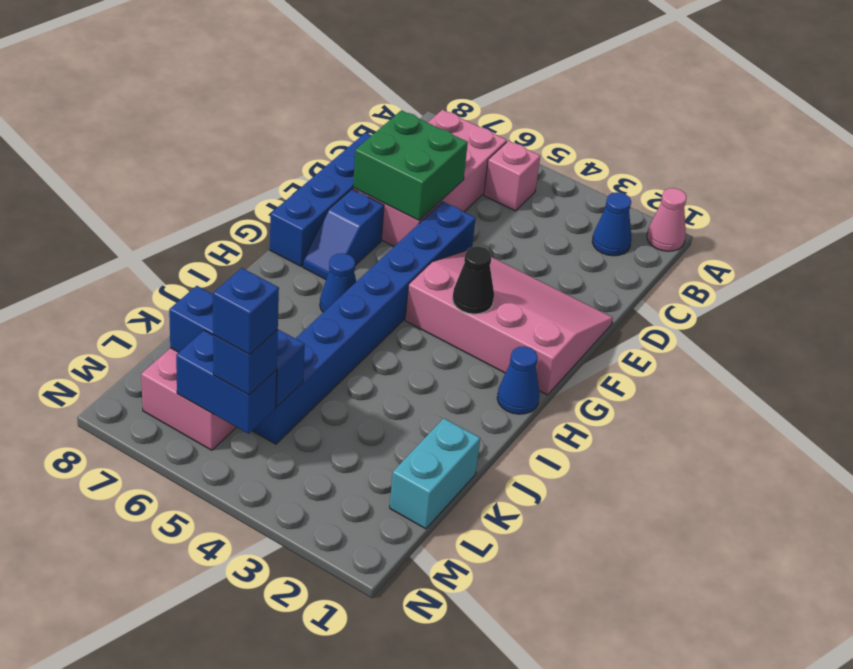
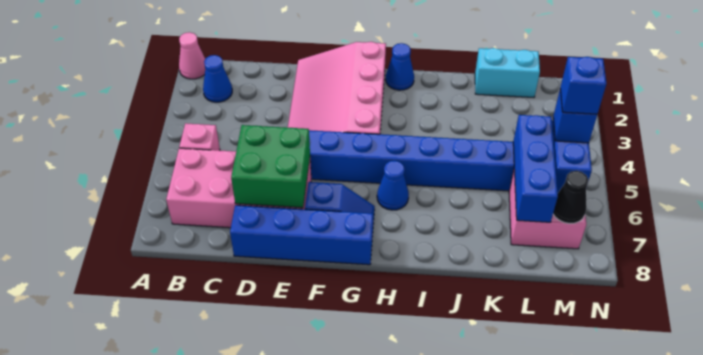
black cone G3 level 2 -> black cone M7 level 2

